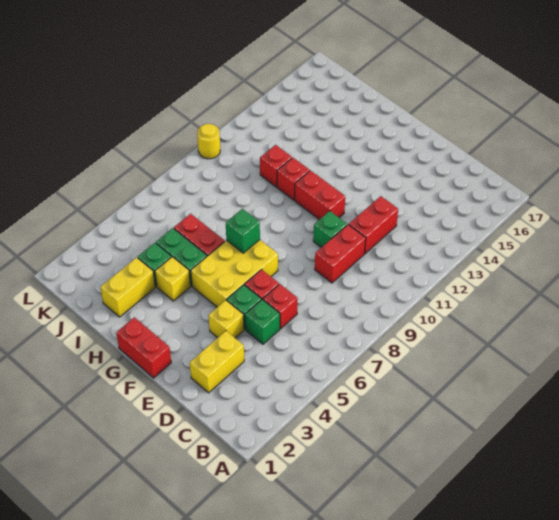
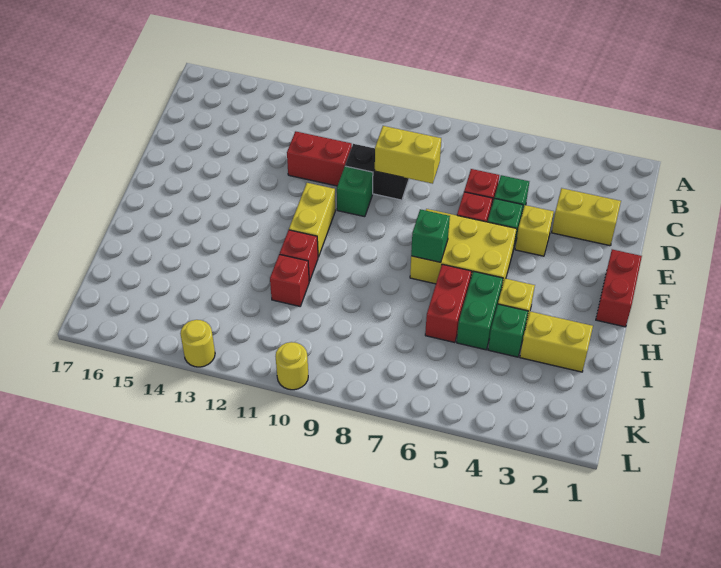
none -> yellow brick D8:D9 level 2
red brick D9:D10 level 1 -> black brick D9:D10 level 1
red brick F11:G11 level 1 -> yellow brick F11:G11 level 1
none -> yellow round brick L13 level 1

